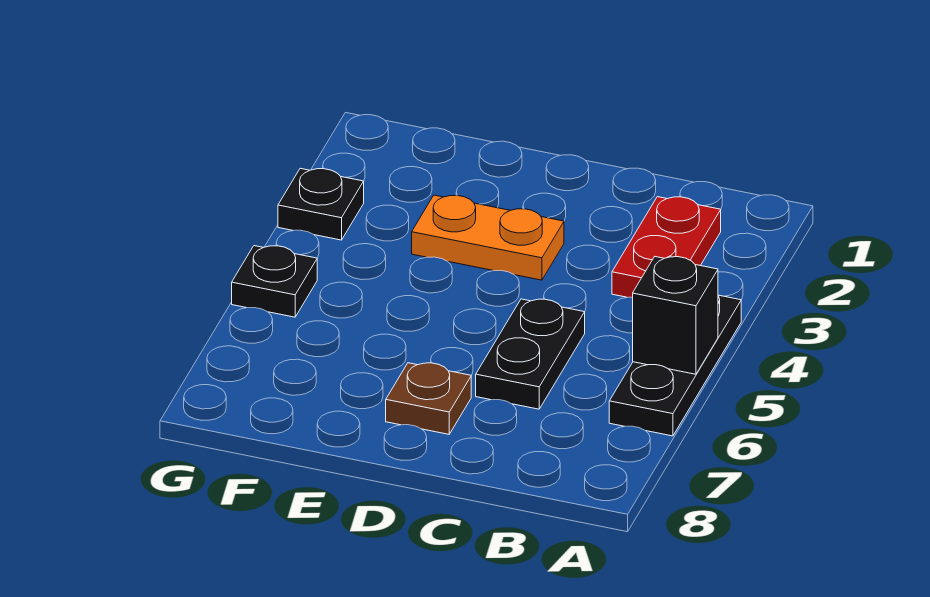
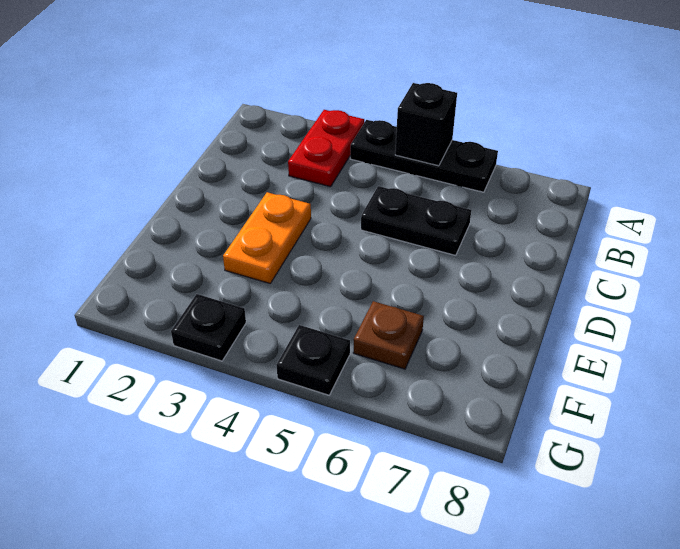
red plate B2:B3 level 1 -> red plate A3:B3 level 1
brown plate D7 level 1 -> brown plate F6 level 1

